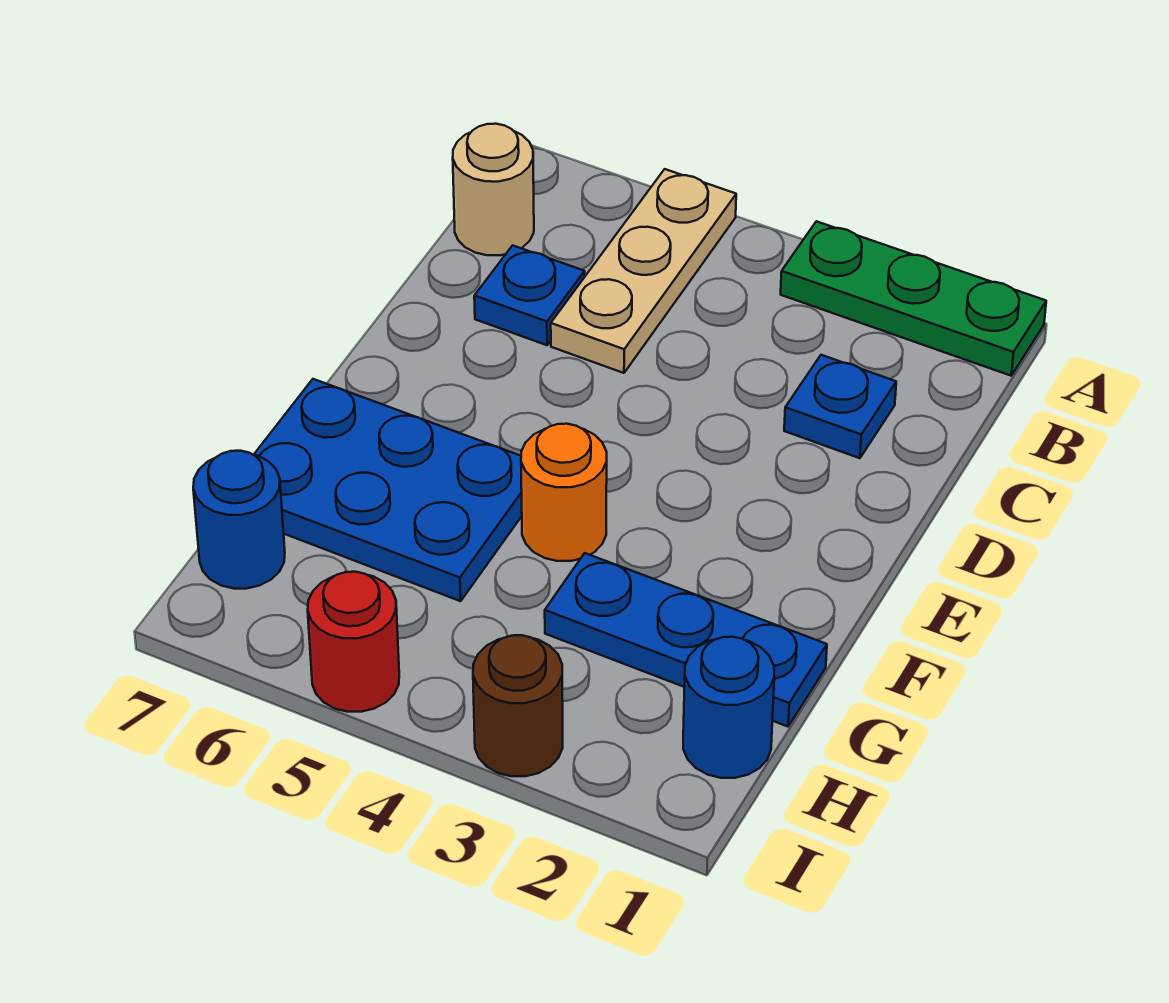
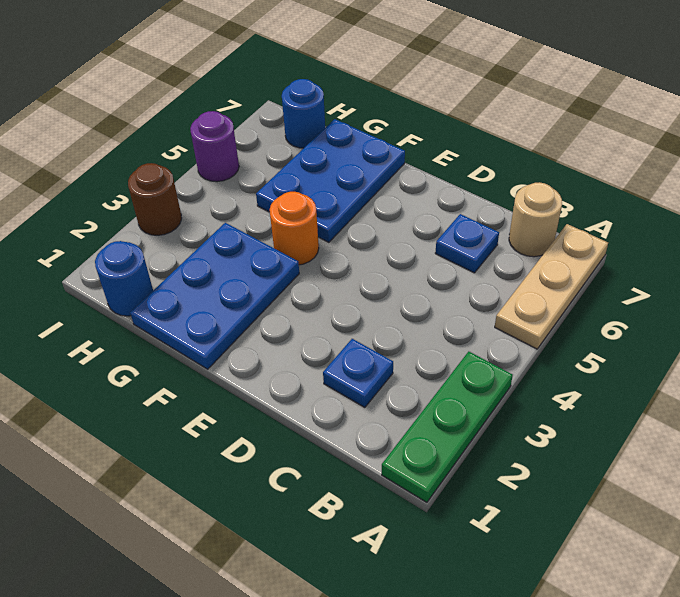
tan plate A5:C5 level 1 -> tan plate A5:A7 level 1
blue plate G1:G3 level 1 -> blue plate F1:G3 level 1
red round brick I5 level 1 -> purple round brick I5 level 1

